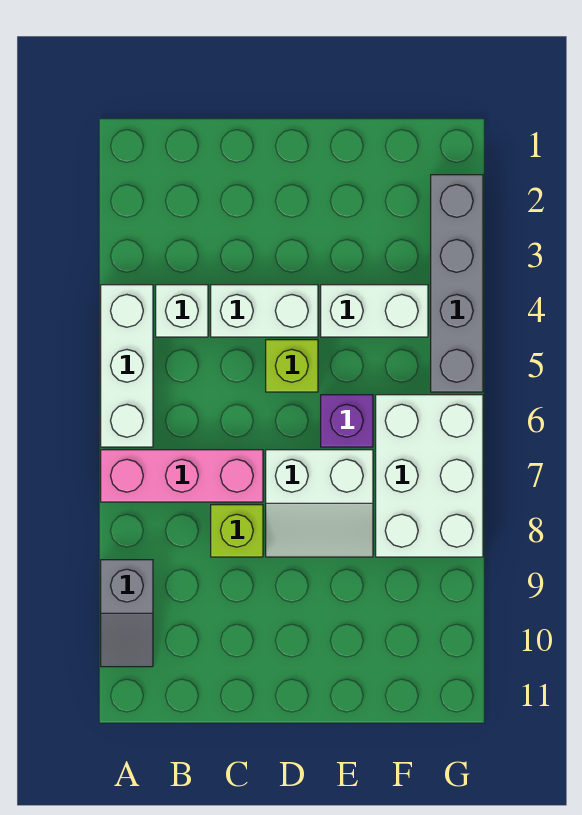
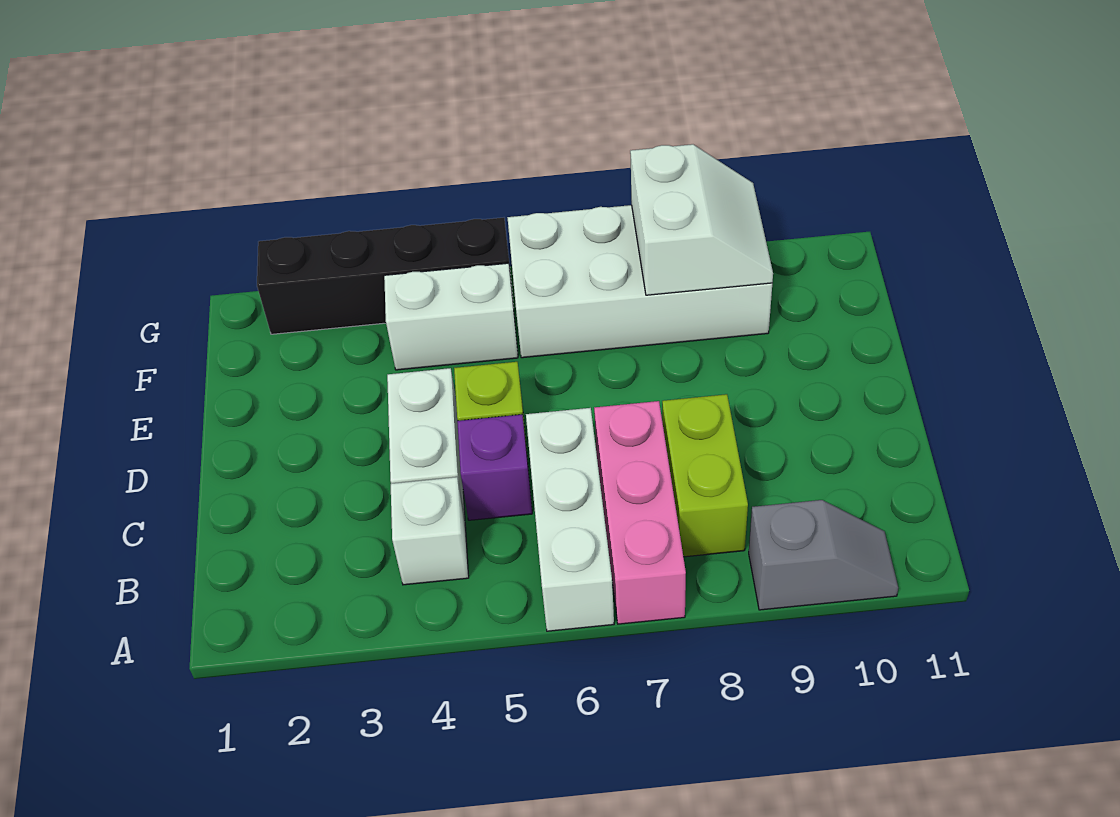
white brick A4:A6 level 1 -> white brick A6:C6 level 1
lime brick C8 level 1 -> lime brick B8:C8 level 1
white slope D7:E8 level 1 top 7 -> white slope F8:G9 level 2 top 8
white brick E4:F4 level 1 -> white brick F4:F5 level 1
purple brick E6 level 1 -> purple brick C5 level 1
white brick F6:G8 level 1 -> white brick F6:G9 level 1
grey brick G2:G5 level 1 -> black brick G2:G5 level 1

